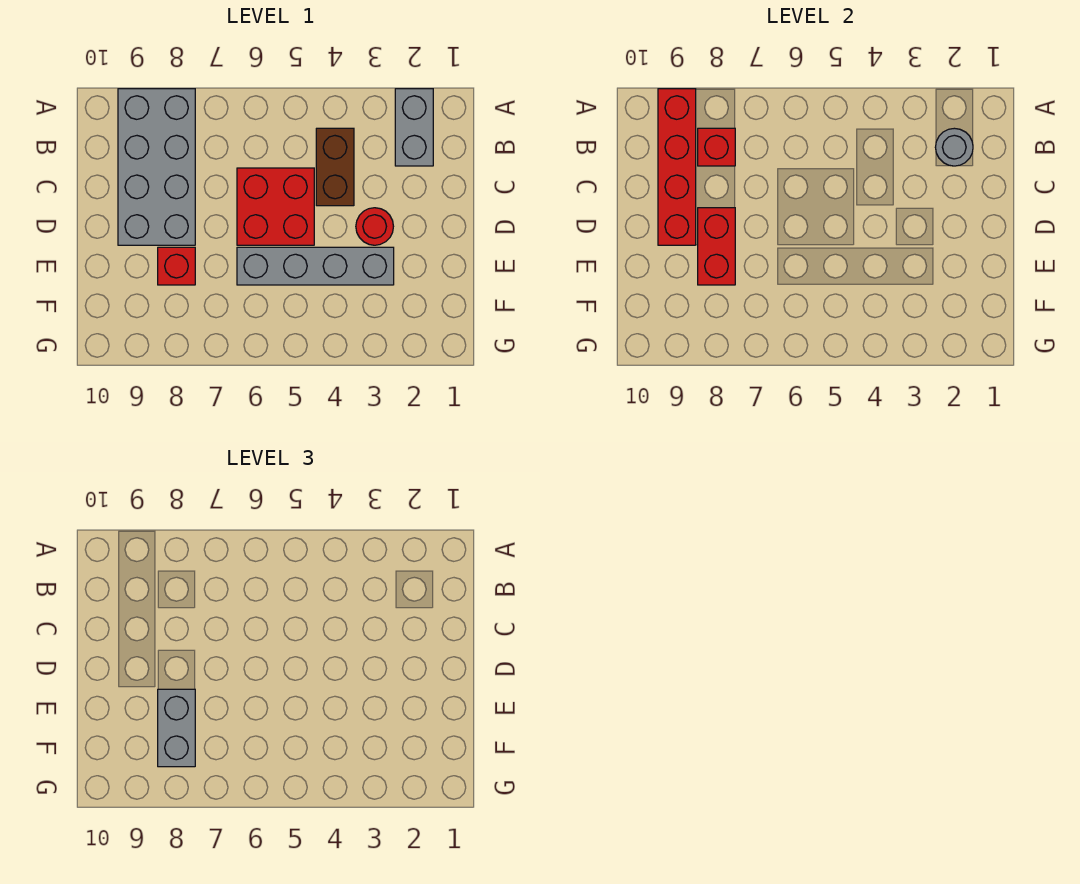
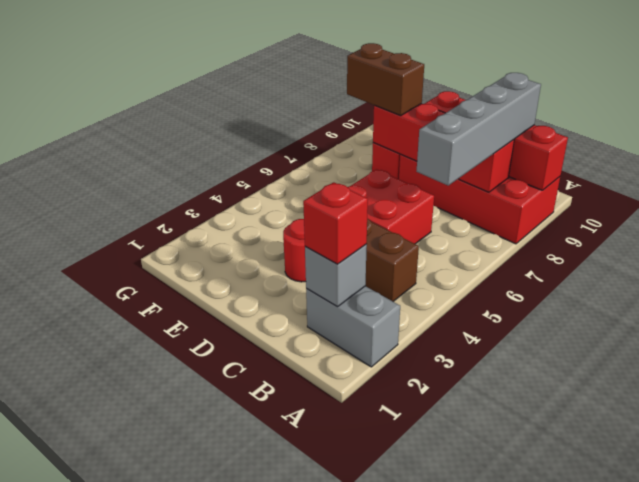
grey brick A8:D9 level 1 -> red brick A8:D9 level 1
grey round brick B2 level 2 -> grey brick B2 level 2
none -> red brick B2 level 3
grey brick E3:E6 level 1 -> grey brick B6:B9 level 3
grey brick E8:F8 level 3 -> brown brick E8:F8 level 3

